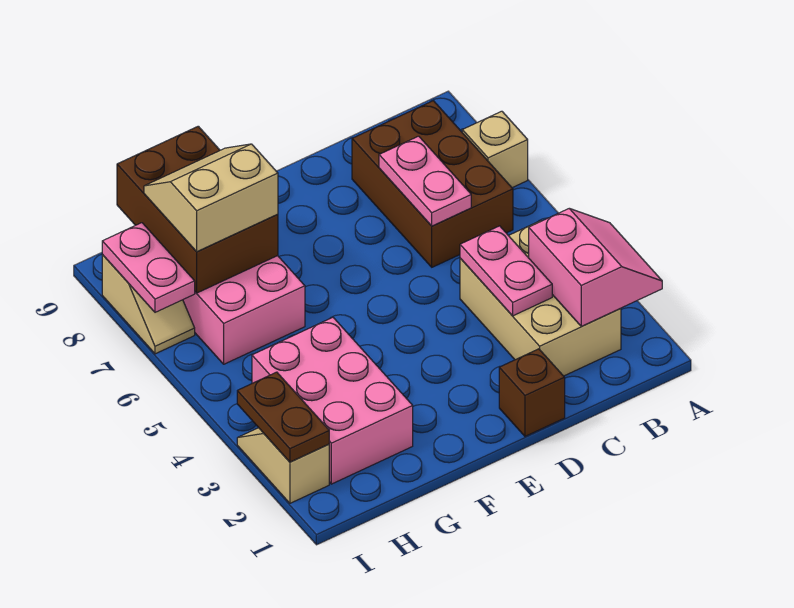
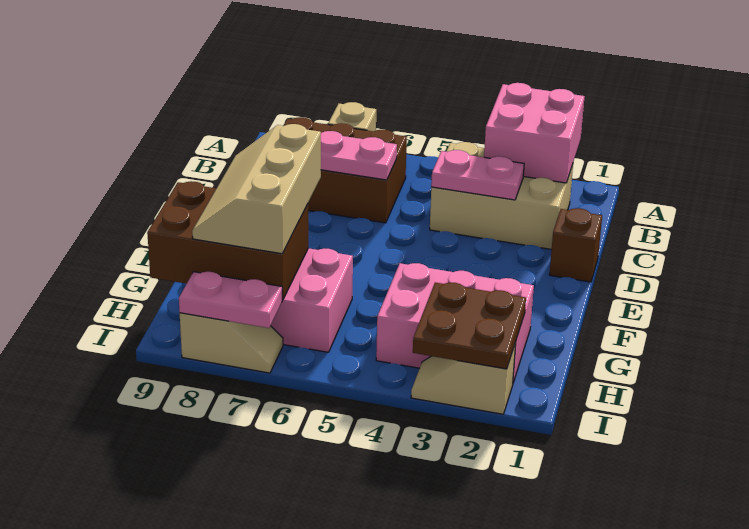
pink slope A2:B3 level 2 top B -> pink brick A2:B3 level 2
tan slope G7:H8 level 3 top 7 -> tan slope F7:H8 level 3 top 7
brown plate I2:I3 level 2 -> brown plate H2:I3 level 2

